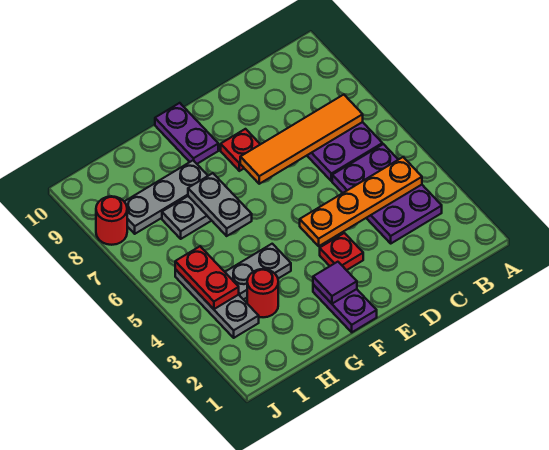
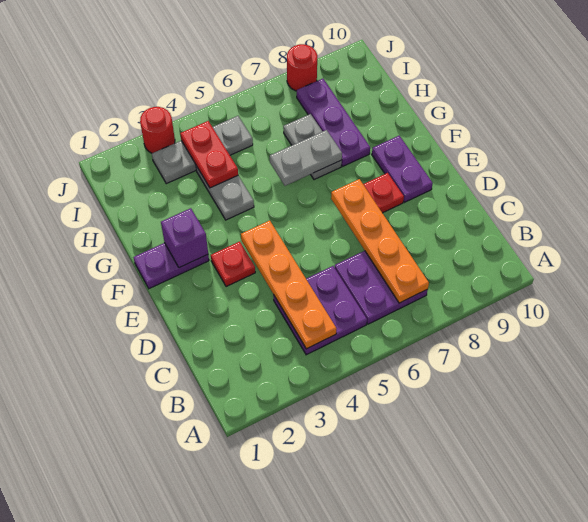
purple plate B3:C5 level 1 -> purple plate B4:C5 level 1
orange tile B7:E7 level 2 -> orange plate B7:E7 level 2
purple tile F2 level 2 -> purple brick F2 level 2
purple plate F9:F10 level 1 -> purple plate E9:F9 level 1
grey plate G8:I8 level 1 -> purple plate G8:I8 level 1
red round brick H3 level 1 -> red round brick J3 level 1
red plate I4:I5 level 2 -> red plate H4:I4 level 2

